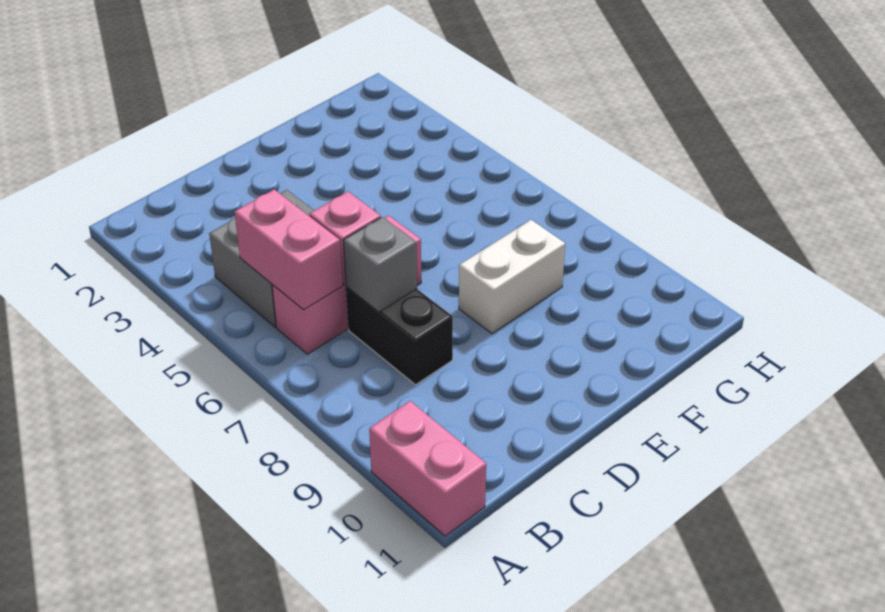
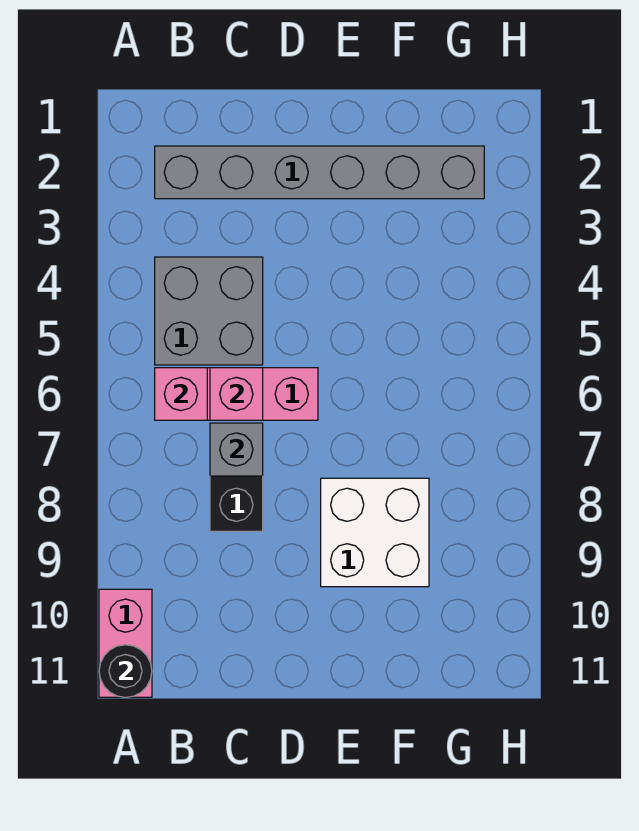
none -> black round brick A11 level 2
none -> grey brick B2:G2 level 1
pink brick B5:B6 level 2 -> pink brick B6 level 2
white brick E8:F8 level 1 -> white brick E8:F9 level 1

